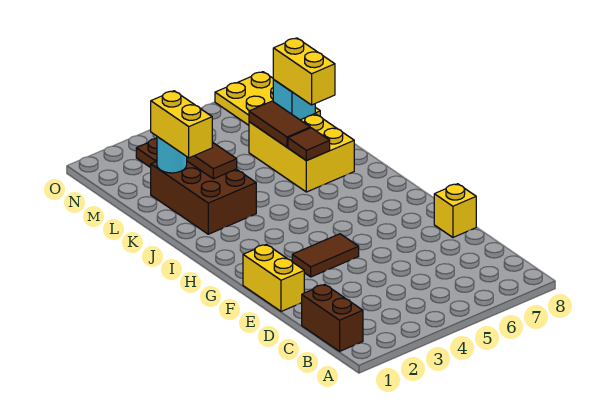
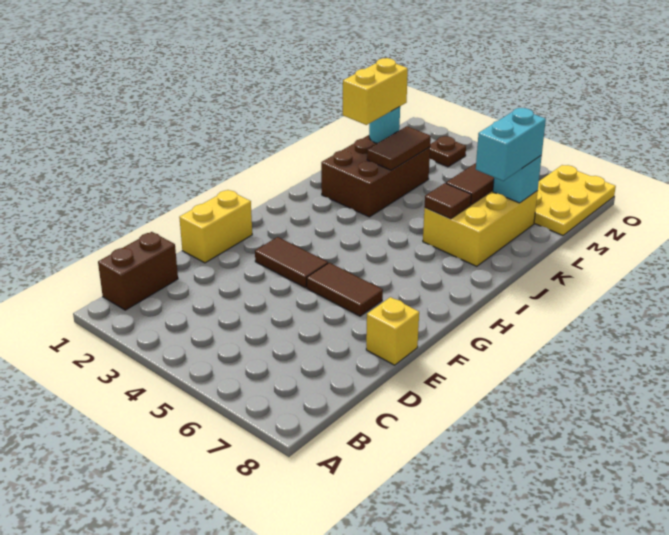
none -> brown tile F5:F6 level 1
yellow brick K7:L7 level 3 -> cyan brick K7:L7 level 3

